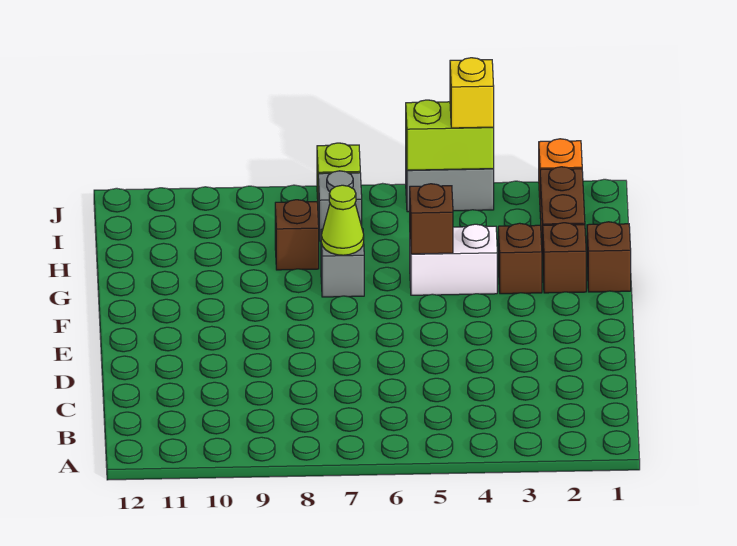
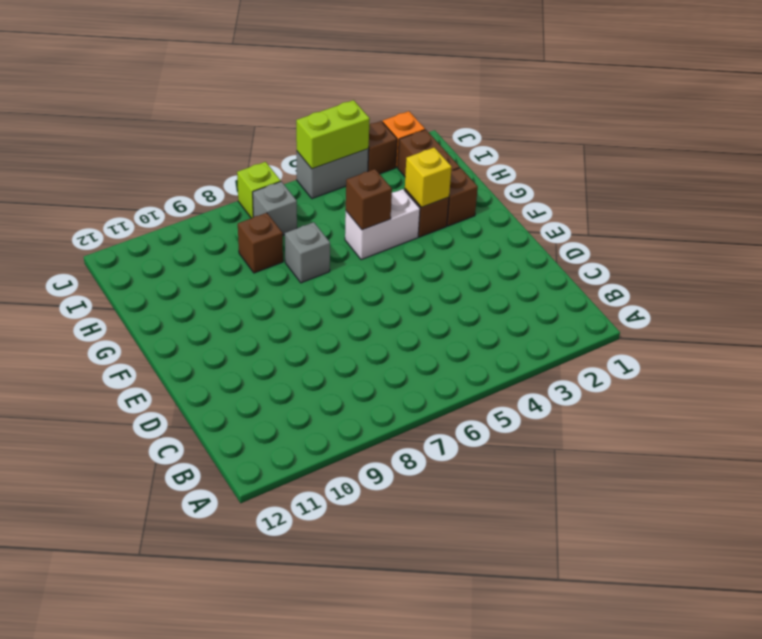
brown brick G1 level 1 -> brown brick J3 level 1
lime cone G7 level 2 -> none
yellow brick J4 level 3 -> yellow brick G3 level 2

